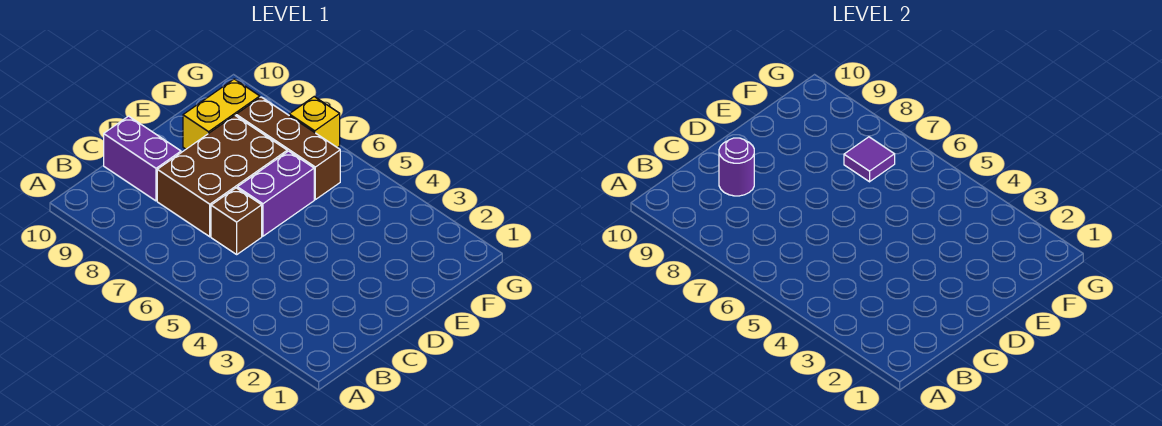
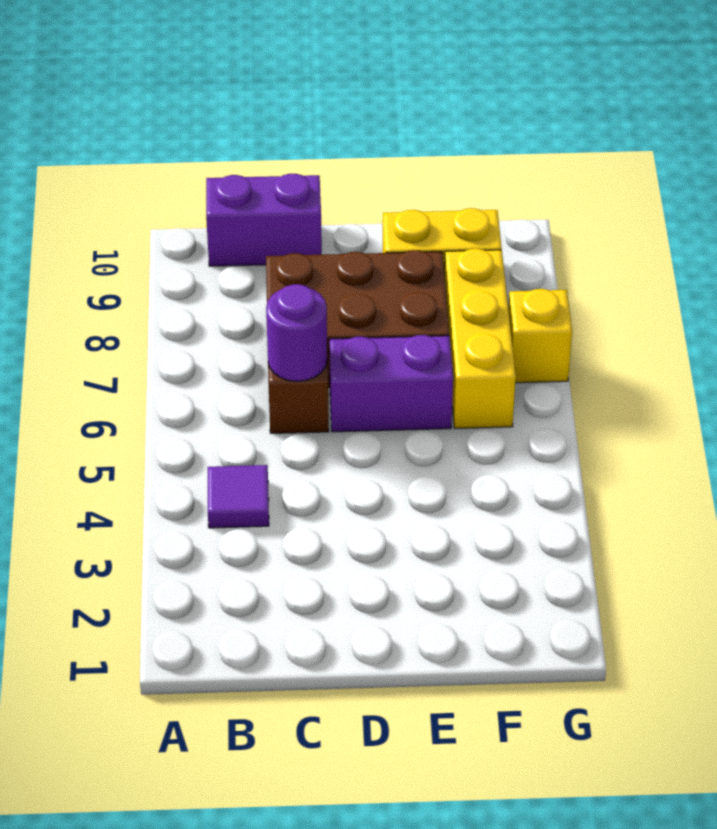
purple brick C9:C10 level 1 -> purple brick B10:C10 level 1
purple round brick C9 level 2 -> purple round brick C6 level 2
brown brick F6:F8 level 1 -> yellow brick F6:F8 level 1
purple tile F7 level 2 -> purple tile B4 level 1

